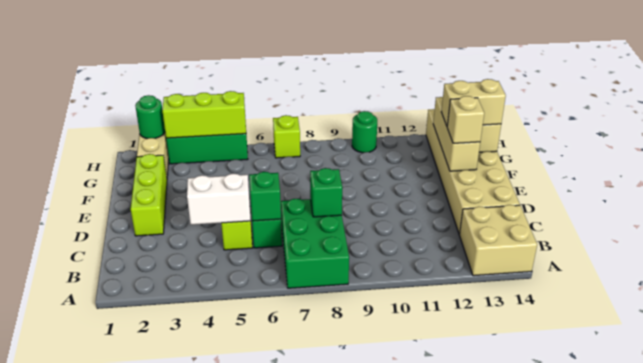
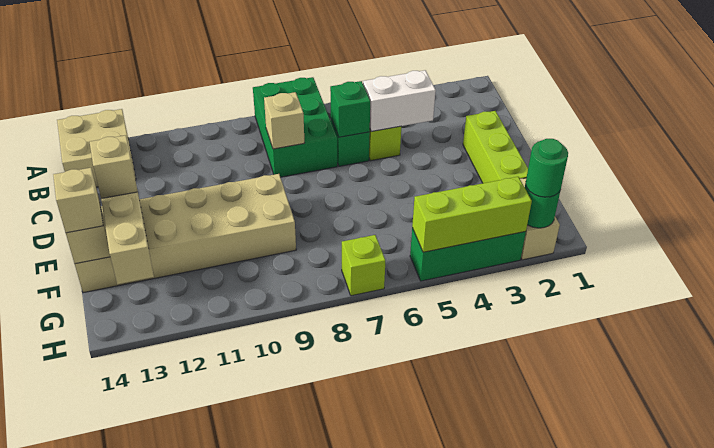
green brick C8 level 2 -> tan brick C8 level 2
tan brick C13:H14 level 1 -> tan brick E9:F14 level 1
tan brick F13:F14 level 3 -> tan brick F14 level 3
green round brick H10 level 1 -> green round brick H2 level 3

